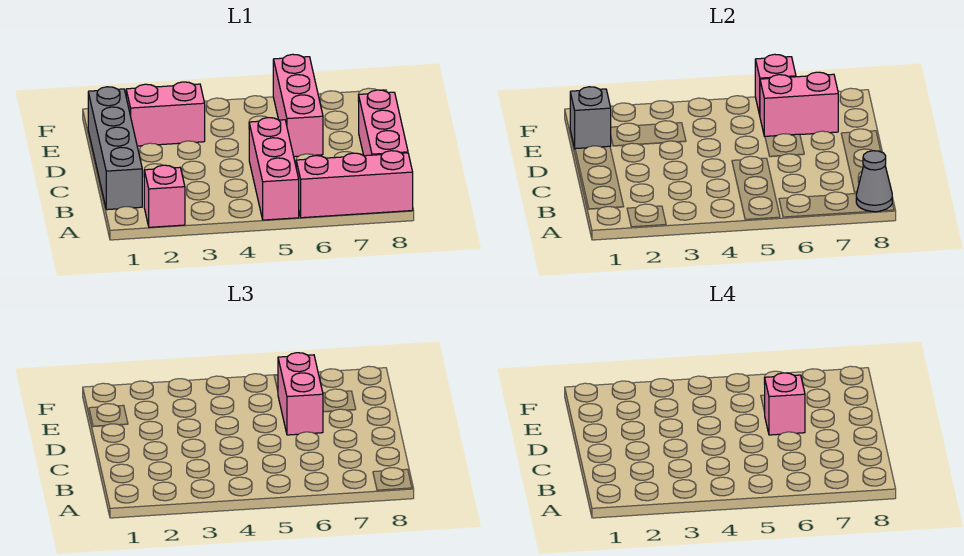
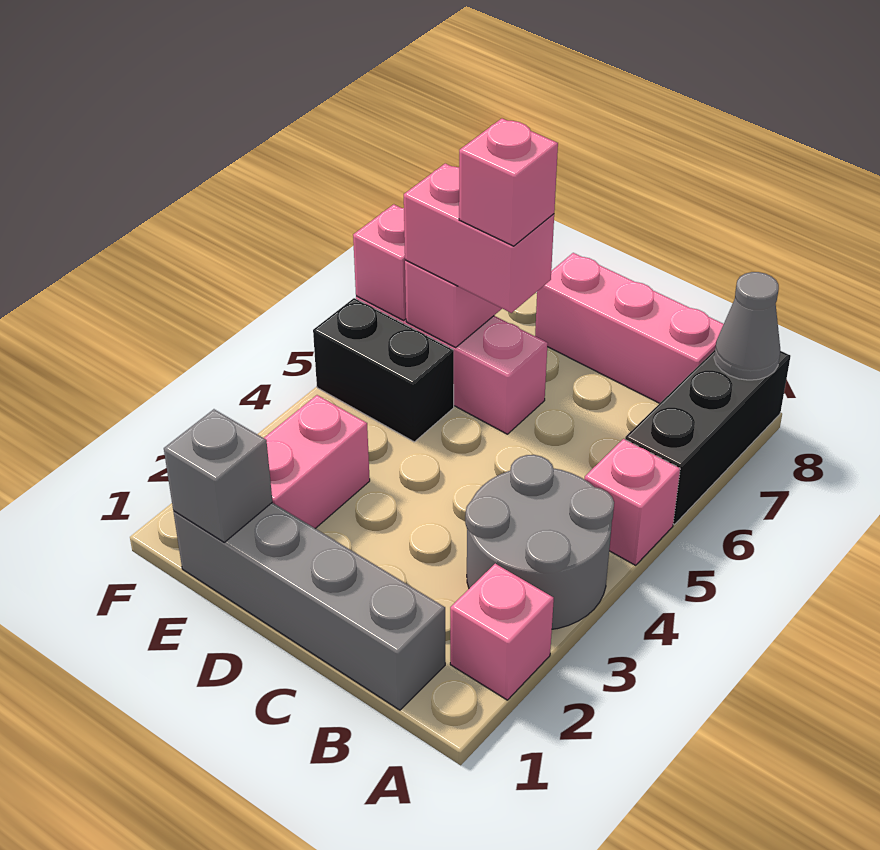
none -> grey round brick A3:B4 level 1
pink brick A5:C5 level 1 -> pink brick A5 level 1
pink brick A6:A8 level 1 -> black brick A6:A8 level 1
none -> black brick E5:F5 level 1

